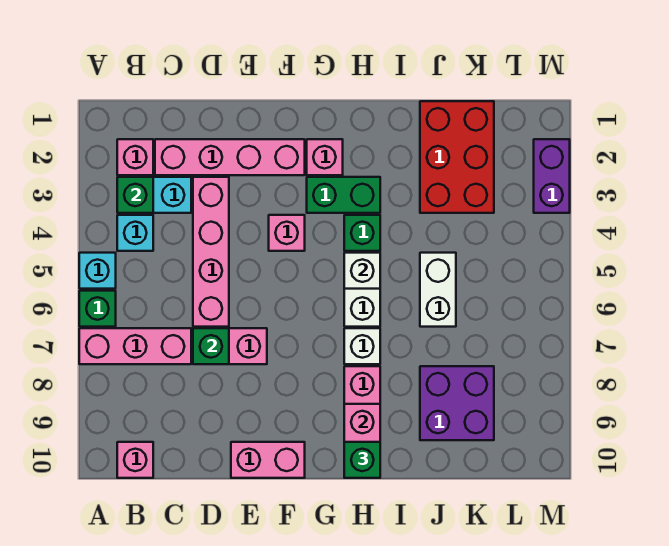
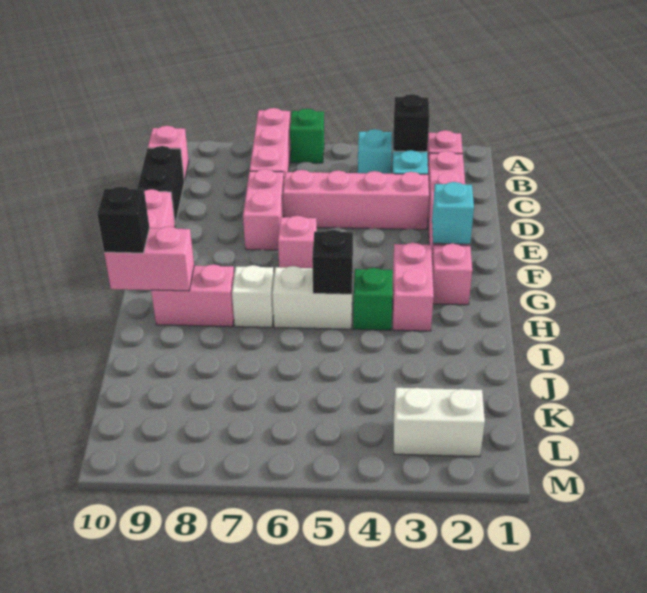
cyan brick A5 level 1 -> cyan brick F2 level 2
green brick B3 level 2 -> black brick B3 level 2
none -> black brick C10:D10 level 1
green brick D7 level 2 -> none
pink brick F4 level 1 -> pink brick F6 level 1
green brick G3:H3 level 1 -> pink brick G3:H3 level 1
white brick H5 level 2 -> black brick H5 level 2
green brick H10 level 3 -> black brick H10 level 3
red brick J1:K3 level 1 -> none
white brick J5:J6 level 1 -> white brick L2:L3 level 1
purple brick J8:K9 level 1 -> none
purple brick M2:M3 level 1 -> none

